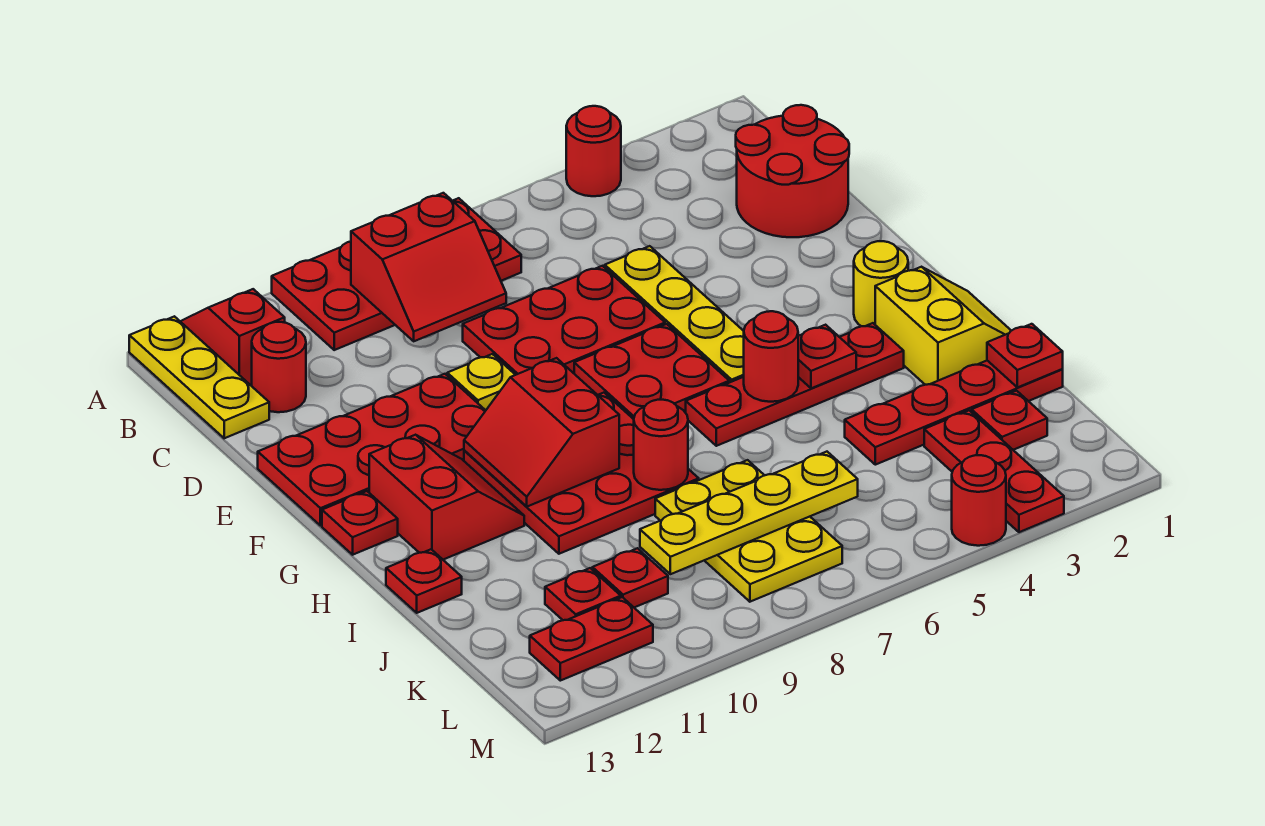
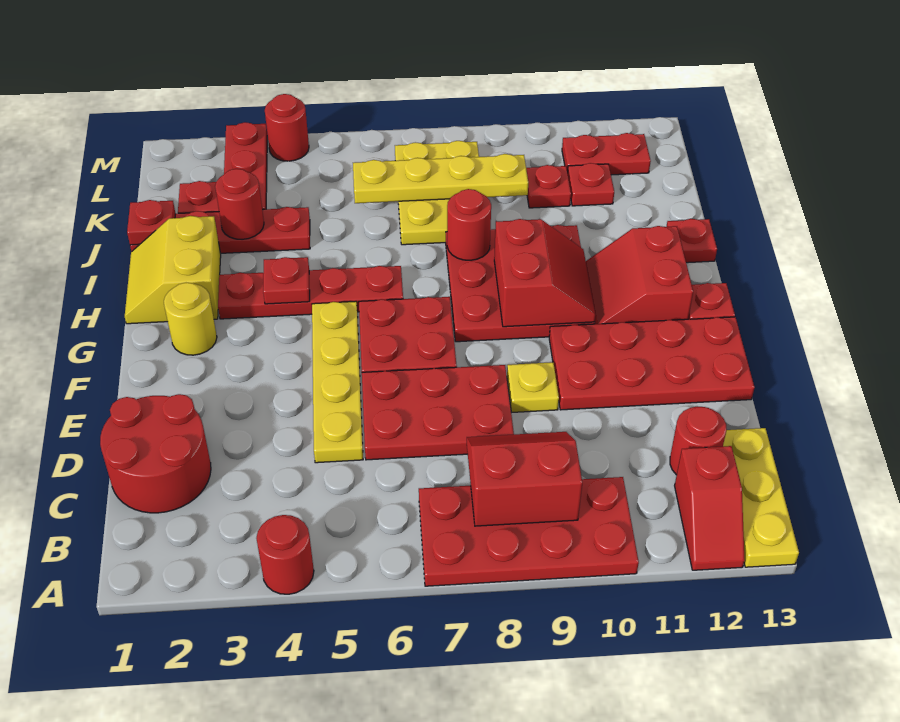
red round brick H5 level 2 -> red round brick J3 level 2

